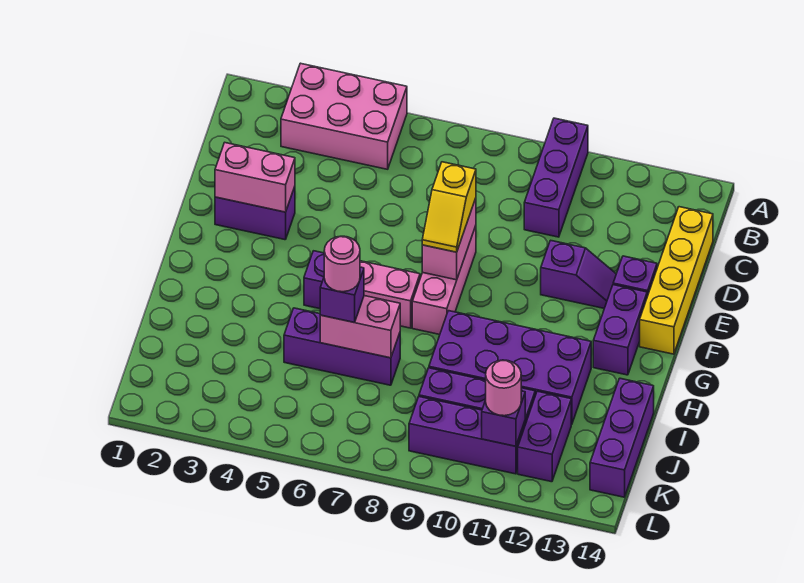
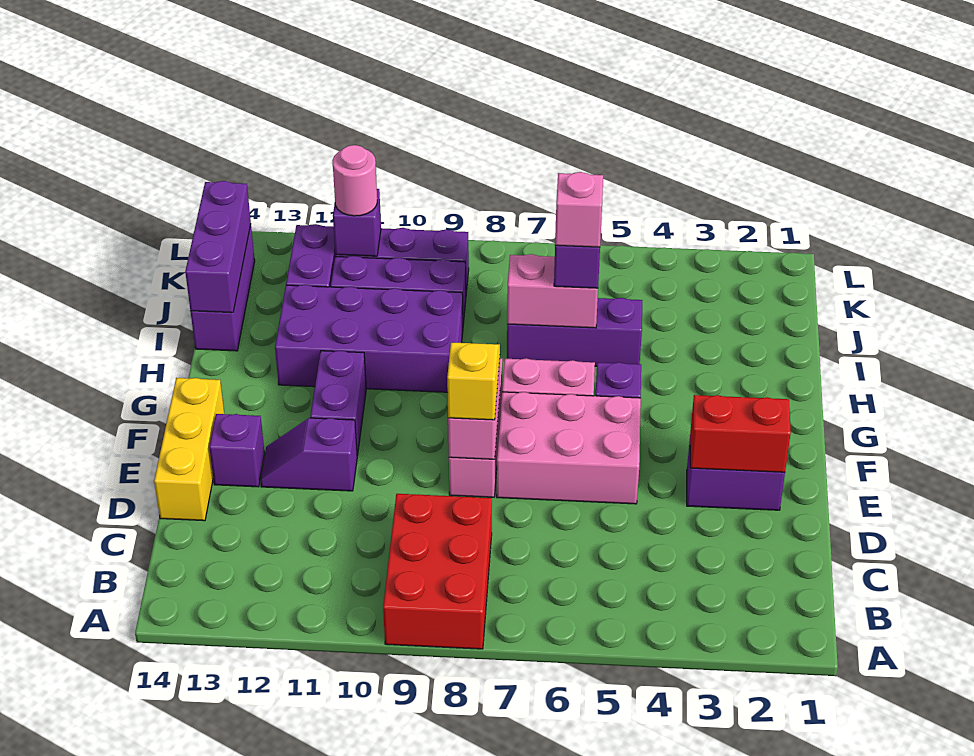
pink brick A3:B5 level 1 -> pink brick E5:F7 level 1
none -> red brick A8:C9 level 1
purple brick A10:C10 level 1 -> purple brick I14:K14 level 2
yellow brick C14:F14 level 1 -> yellow brick D14:F14 level 1
pink brick E2:E3 level 2 -> red brick E2:E3 level 2
purple brick F13:G13 level 1 -> purple brick F11:G11 level 1
pink round brick I6 level 4 -> pink brick I6 level 4

